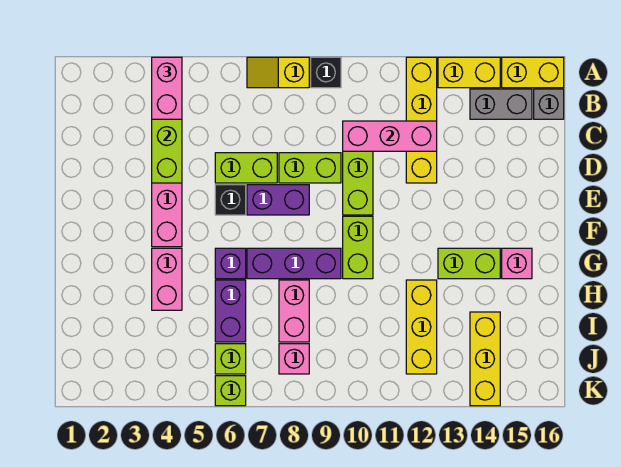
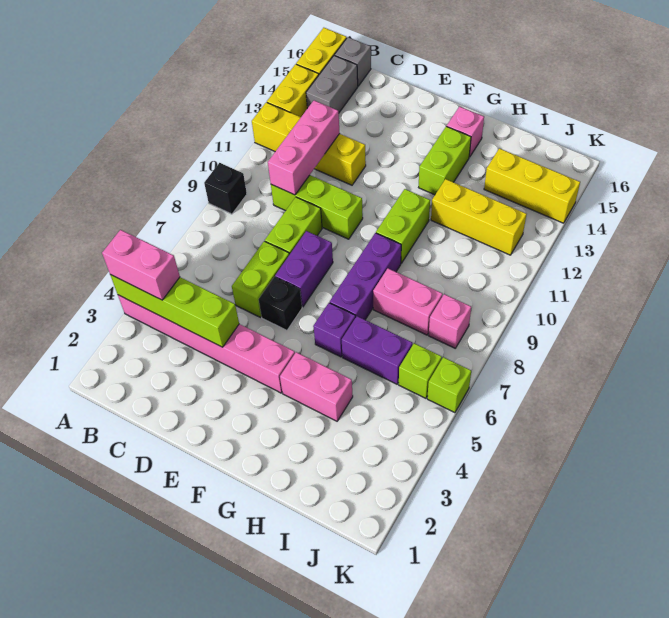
yellow slope A7:A8 level 1 top 8 -> none
lime brick F10:G10 level 1 -> lime brick G10:G11 level 1

